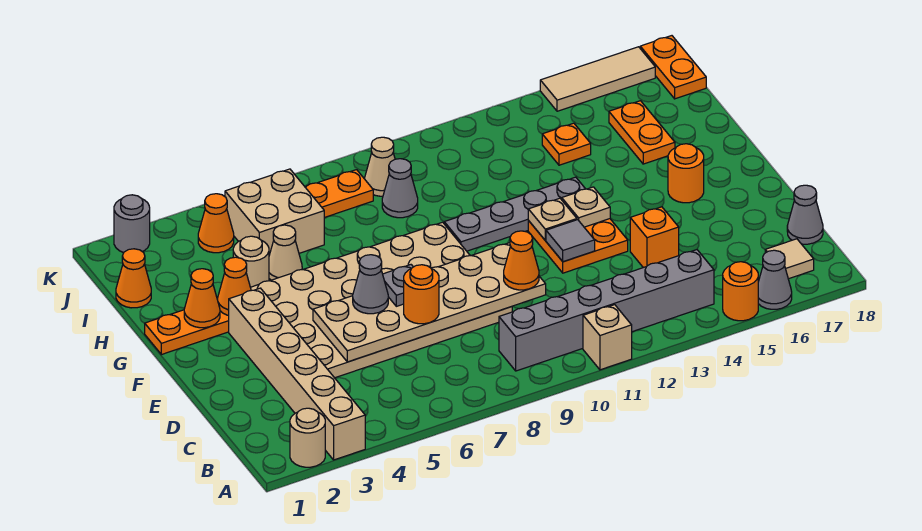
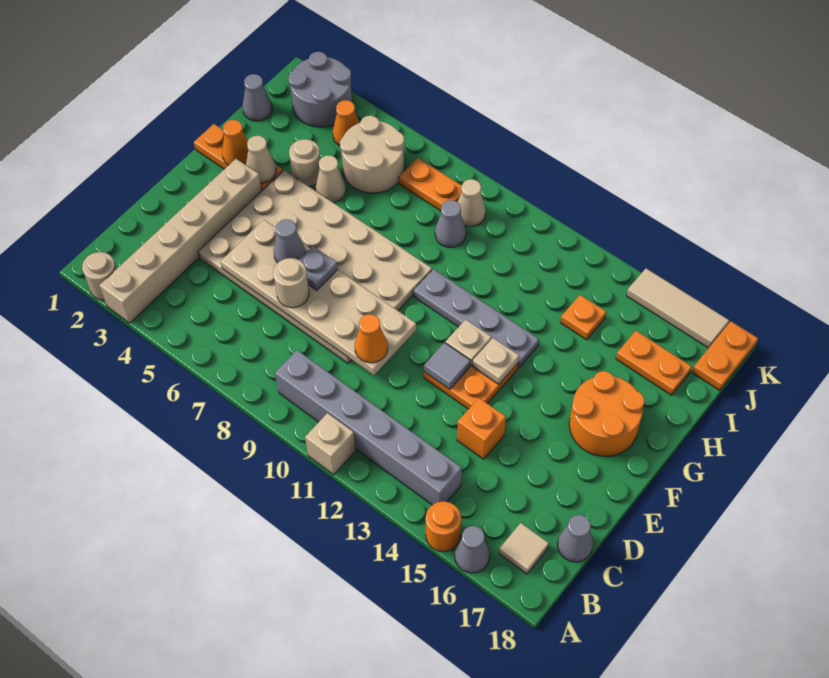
orange round brick D7 level 3 -> tan round brick D7 level 3
orange round brick F16 level 1 -> orange round brick F16:G17 level 1
orange cone G3 level 2 -> tan cone G3 level 2
orange plate H16:I16 level 1 -> orange plate I16:I17 level 1
orange cone I1 level 1 -> grey cone I1 level 1
tan brick I5:J6 level 1 -> tan round brick I5:J6 level 1
grey round brick K2 level 1 -> grey round brick J2:K3 level 1

